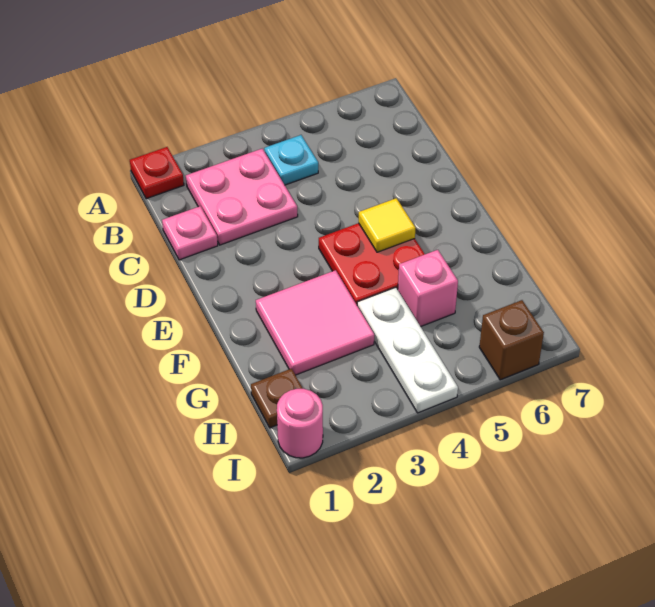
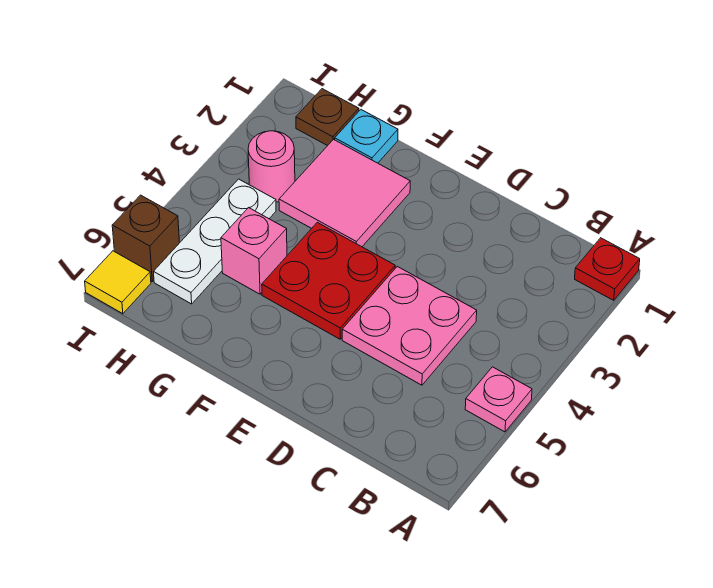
pink plate B2:C3 level 1 -> pink plate C4:D5 level 1
cyan plate B4 level 1 -> cyan plate G1 level 1
pink plate C1 level 1 -> pink plate A5 level 1
yellow tile E5 level 2 -> yellow tile I7 level 1
white plate G4:I4 level 1 -> white plate H4:H6 level 1
pink round brick I1 level 1 -> pink round brick H3 level 1

